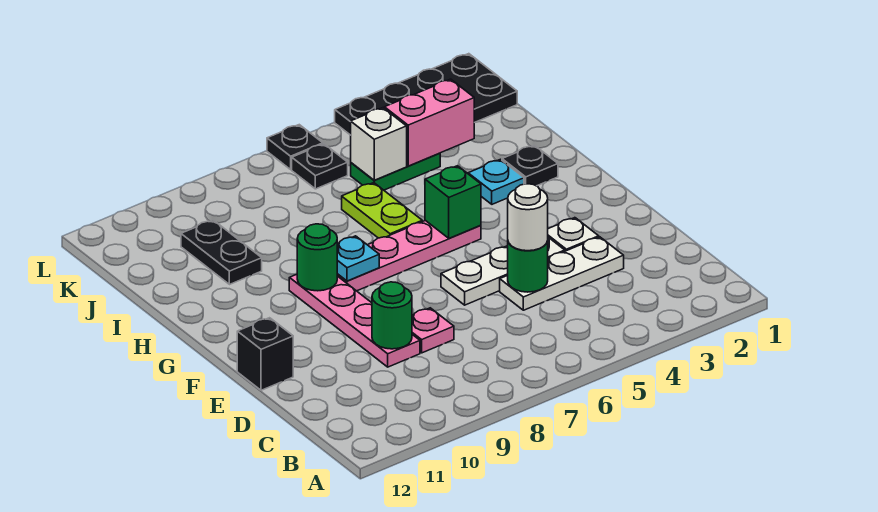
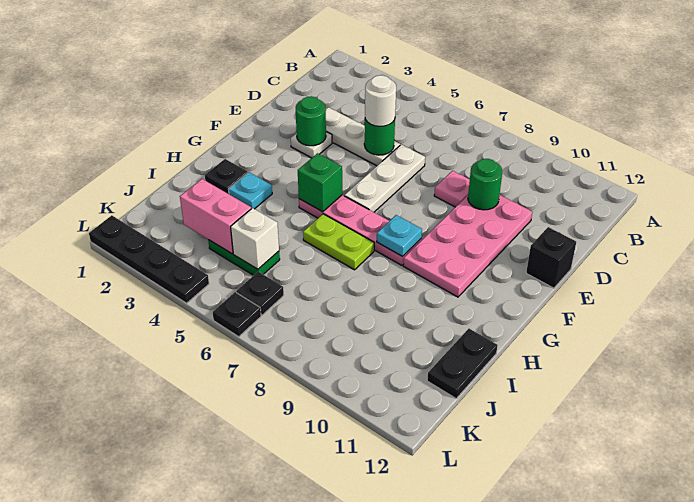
pink plate D9:G9 level 1 -> pink plate D9:G10 level 1
white plate E4:E6 level 1 -> white plate D6:F6 level 1
green round brick G9 level 2 -> green round brick E3 level 2
lime plate H6:I6 level 1 -> lime plate H6:H7 level 1
black plate I10:J10 level 1 -> black plate I12:J12 level 1
black plate K1:L4 level 1 -> black plate L1:L4 level 1

